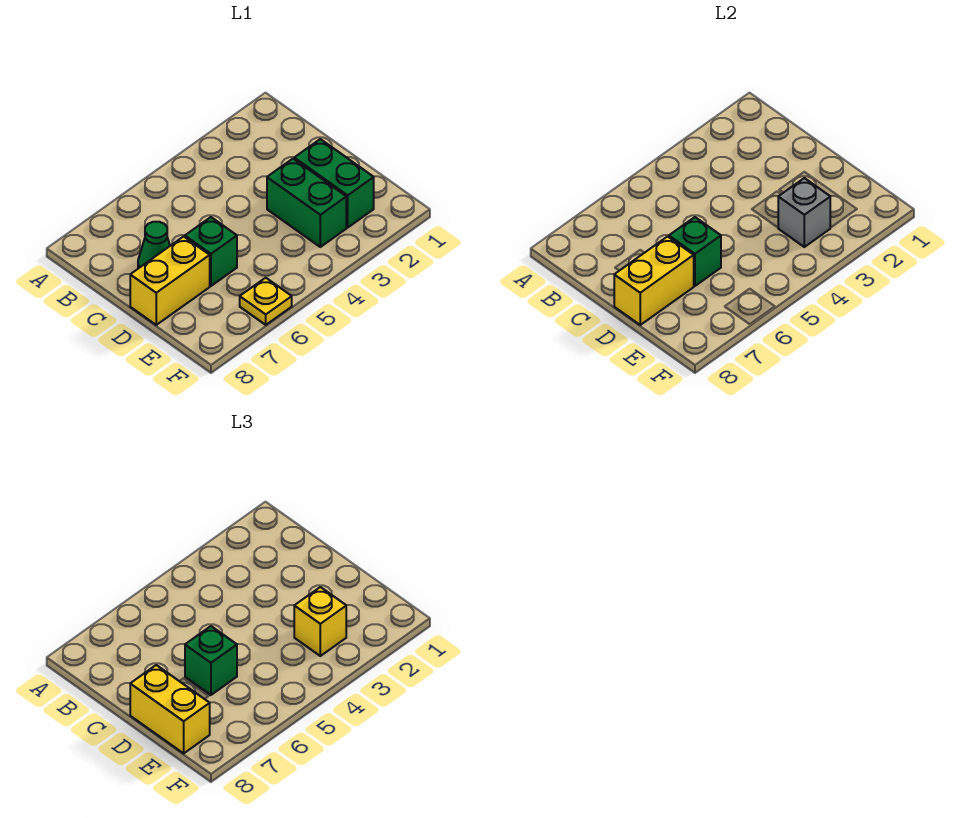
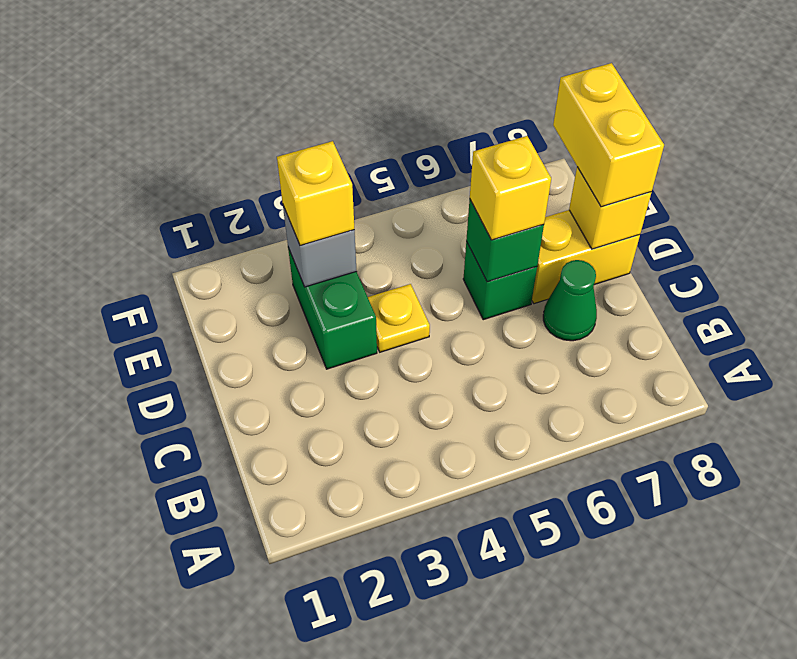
green brick D2:E2 level 1 -> none
green brick D6 level 3 -> yellow brick D6 level 3
yellow brick D7:D8 level 2 -> yellow brick D8 level 2
yellow plate F6 level 1 -> yellow plate D4 level 1

